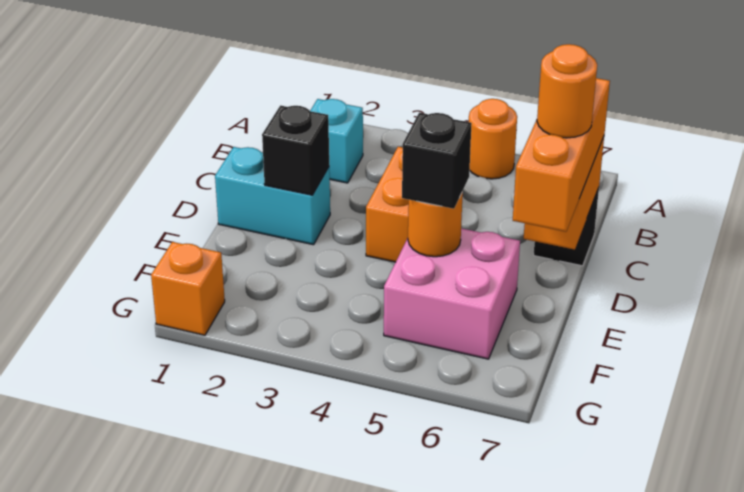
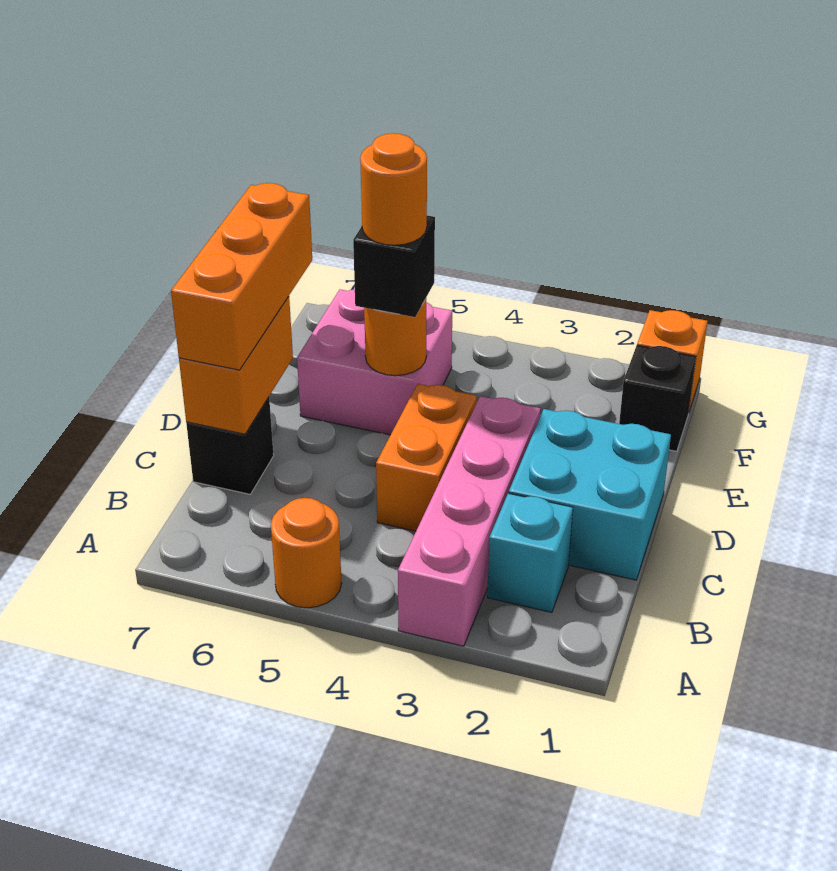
none -> pink brick A3:D3 level 1
cyan brick D1:D2 level 1 -> cyan brick C1:D2 level 1
black brick D2 level 2 -> black brick F1 level 1
orange round brick D7 level 4 -> orange round brick E5 level 4

